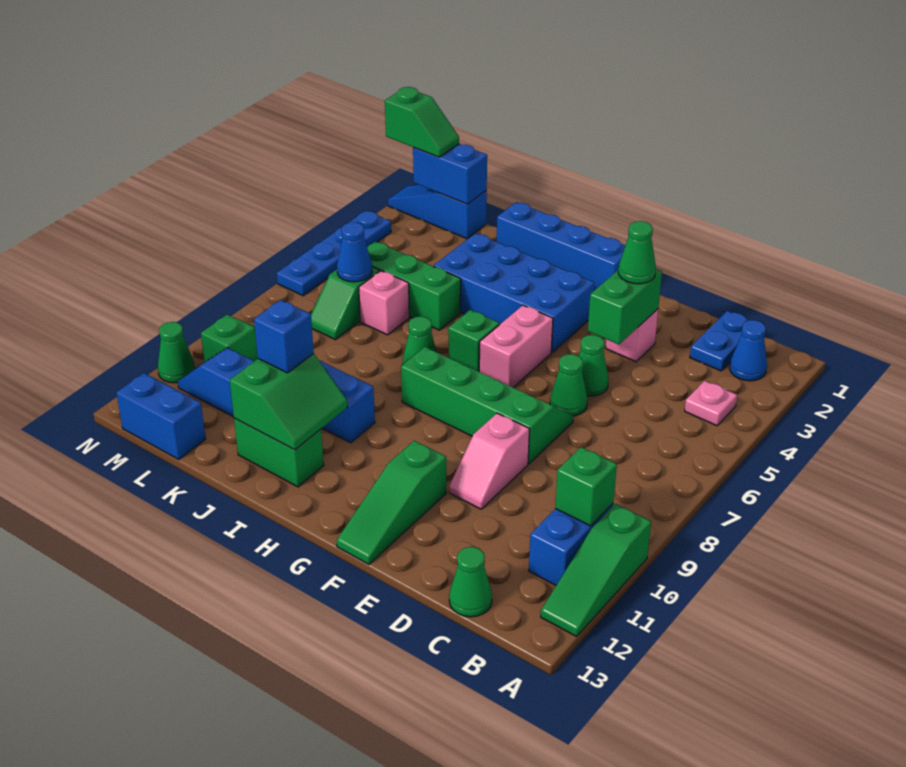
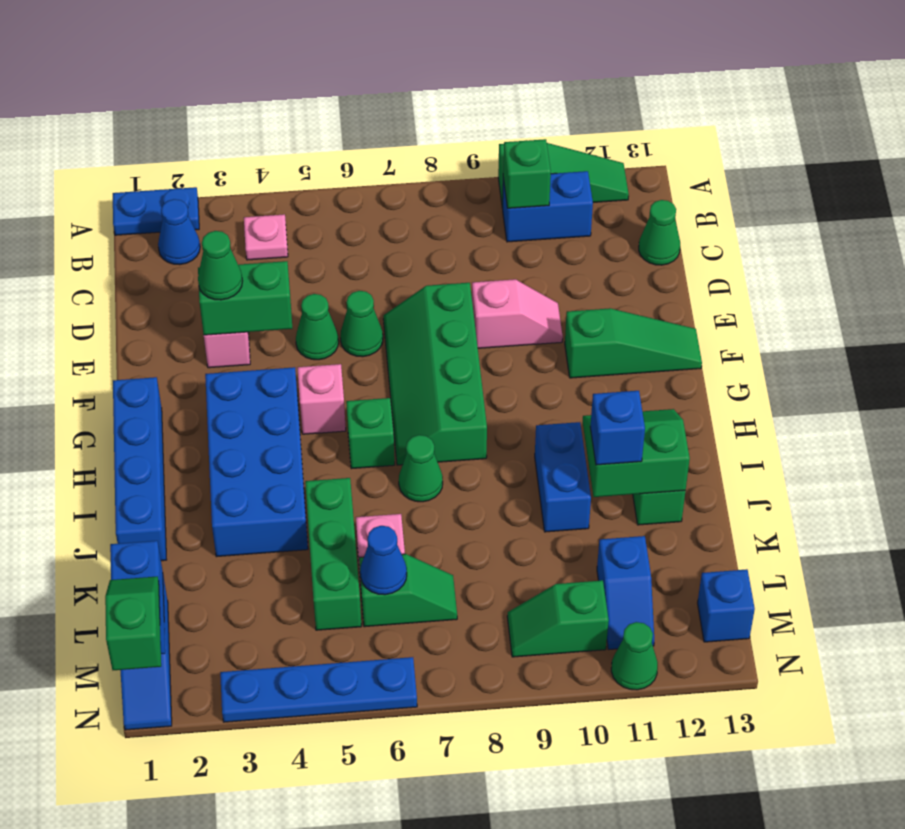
blue plate C1:C2 level 1 -> blue plate A1:A2 level 1
pink brick G5:G6 level 1 -> pink brick G5 level 1
blue brick L13:M13 level 1 -> blue brick M13 level 1

